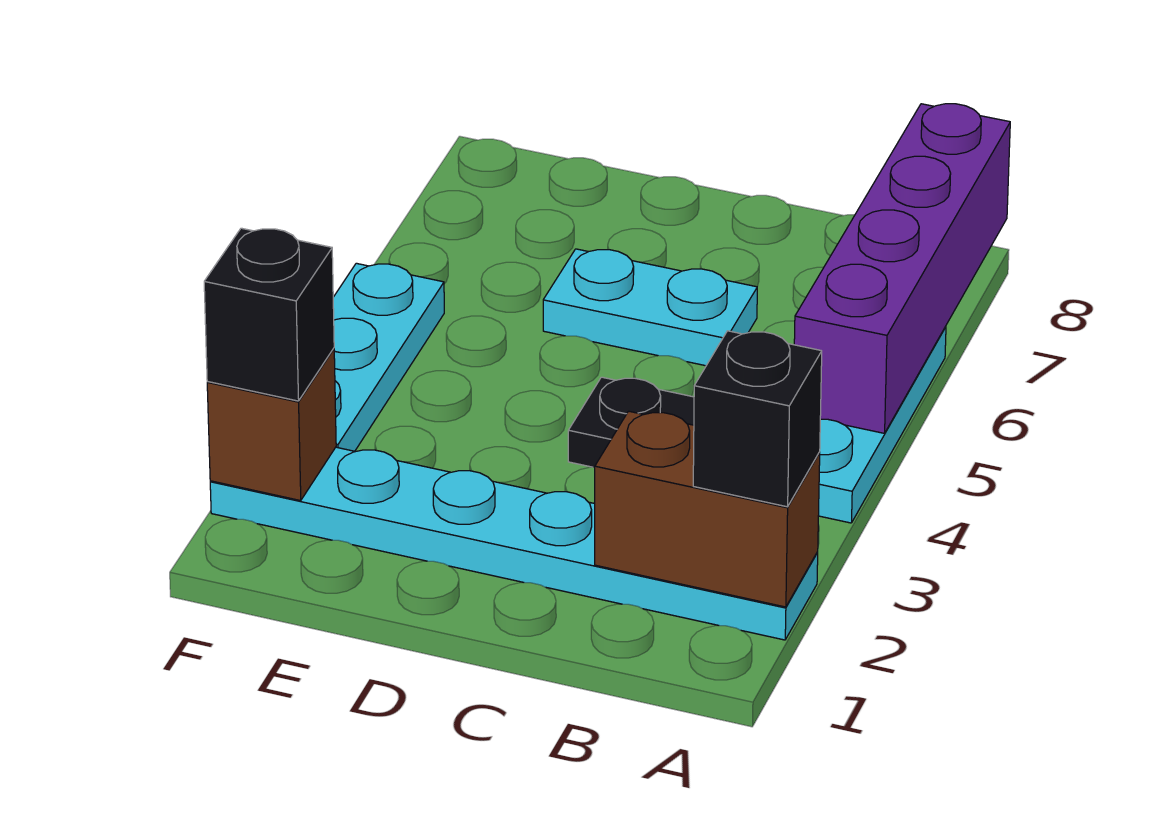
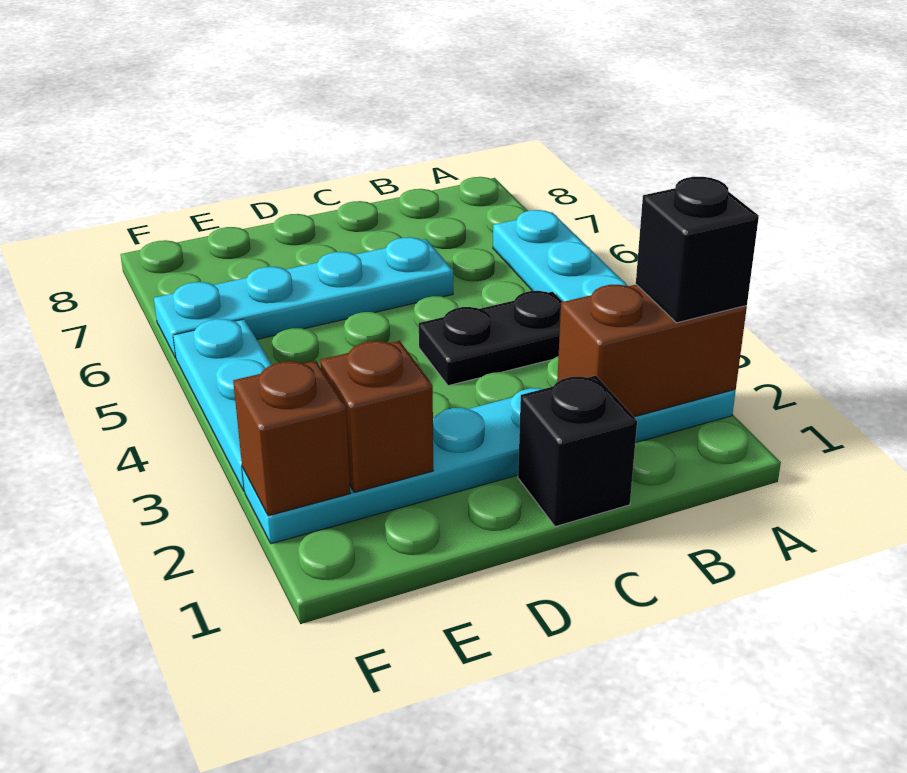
purple brick A5:A8 level 2 -> none
cyan plate C6:D6 level 1 -> cyan plate C6:F6 level 1
none -> brown brick E2 level 2
black brick F2 level 3 -> black brick C1 level 1

